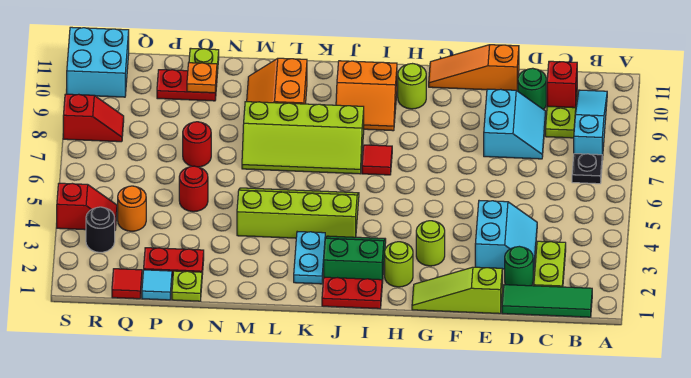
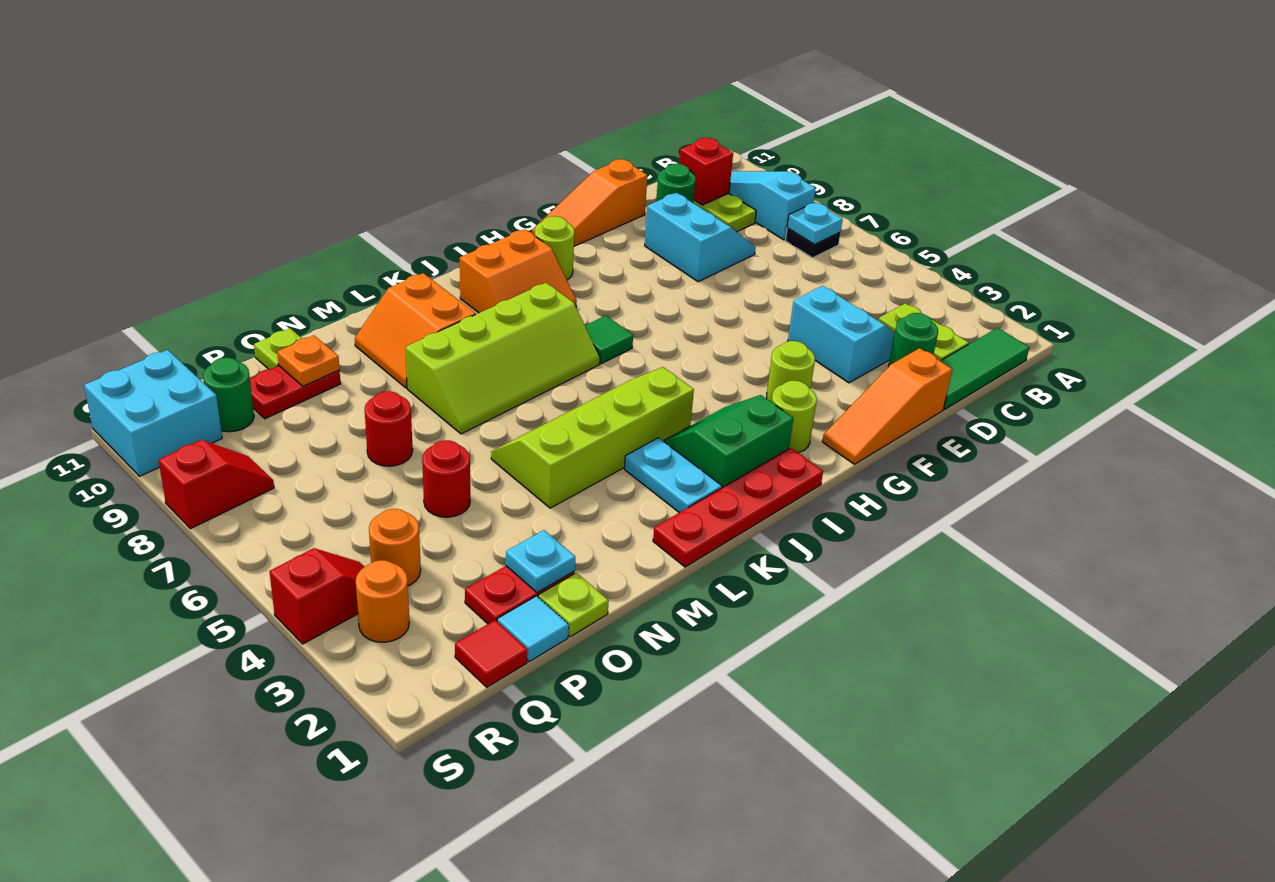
none -> cyan plate B7 level 2
lime slope E1:G1 level 1 top E -> orange slope E1:G1 level 1 top E
red plate I1:J1 level 1 -> red plate I1:L1 level 1
red tile I7 level 1 -> green tile I7 level 1
none -> cyan plate O2 level 2
none -> green round brick Q10 level 1
black round brick R3 level 1 -> orange round brick R3 level 1

